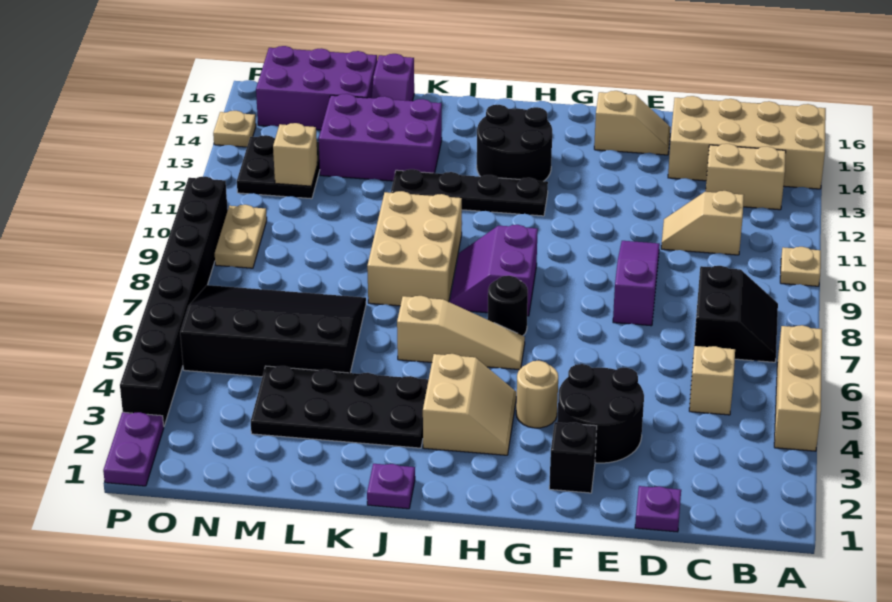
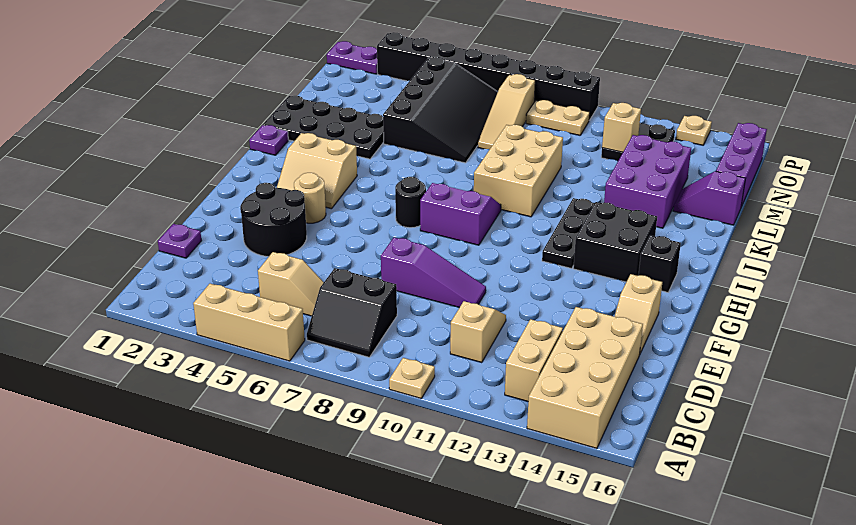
black brick F2 level 1 -> black brick H15 level 1
tan slope H6:J6 level 1 top J -> tan slope M8:O8 level 1 top O
black plate H12:K12 level 1 -> black plate H12:J12 level 1
black round brick H13:I14 level 1 -> black brick H13:I14 level 1
black plate J3:M4 level 1 -> black plate K1:L4 level 1
tan brick J8:K10 level 1 -> tan brick J9:L10 level 1
purple brick M15:O16 level 1 -> purple brick M16:O16 level 1

